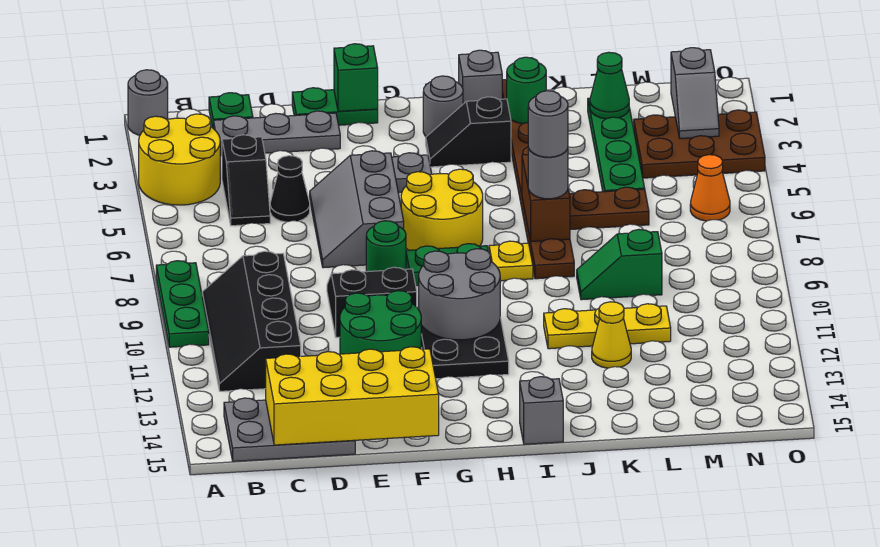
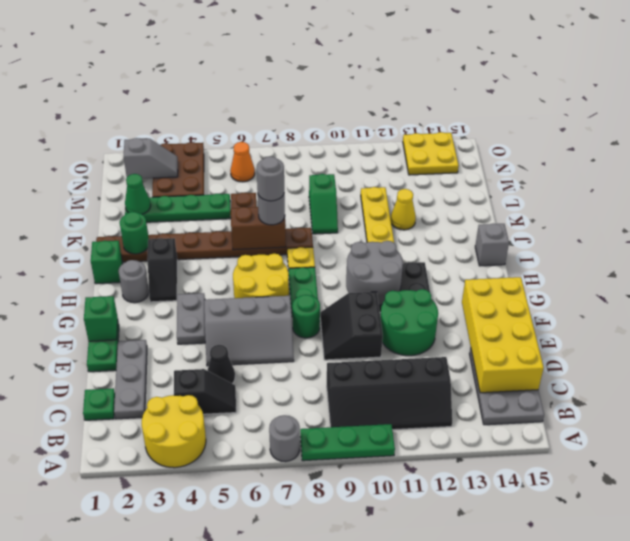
grey round brick A1 level 1 -> grey round brick A7 level 1
grey brick I1 level 1 -> green brick I1 level 1
none -> yellow plate N13:O14 level 1

